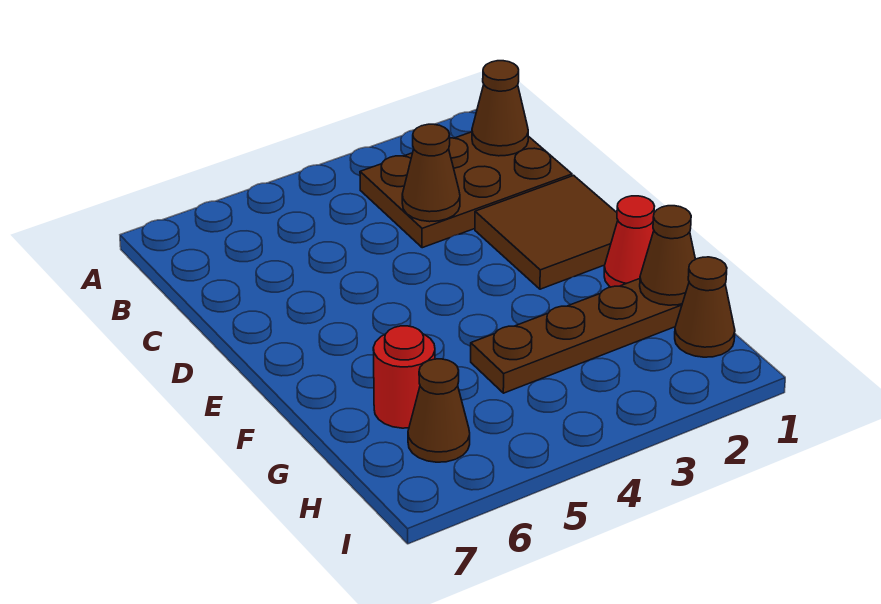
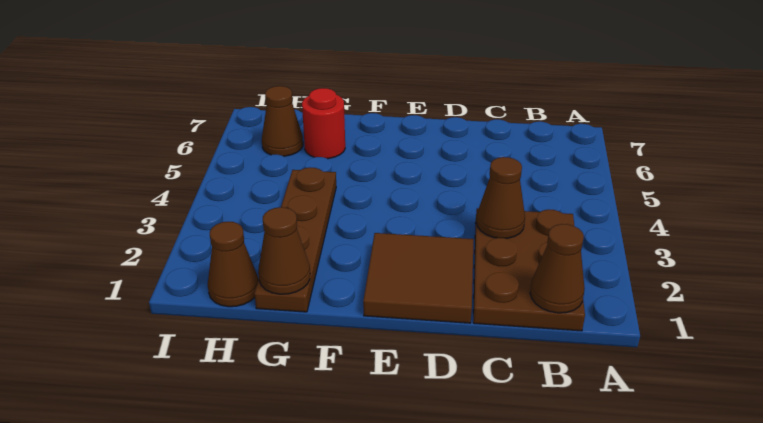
red cone F1 level 1 -> none

